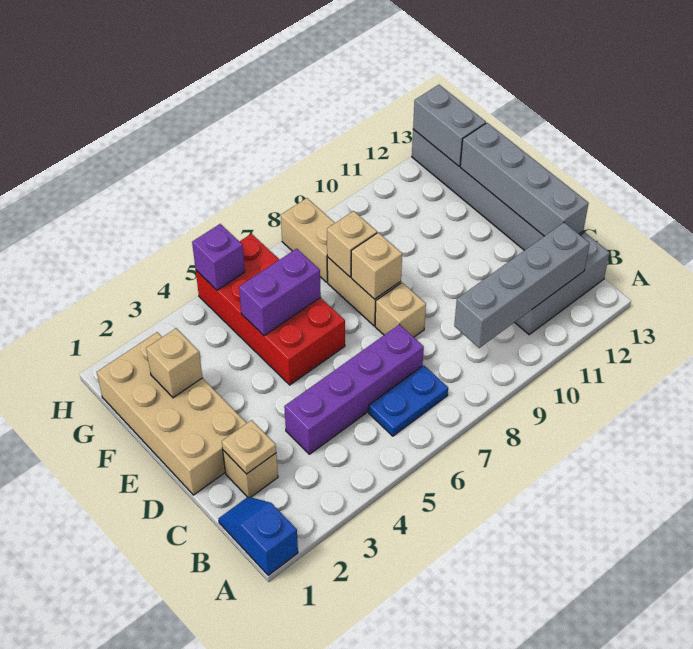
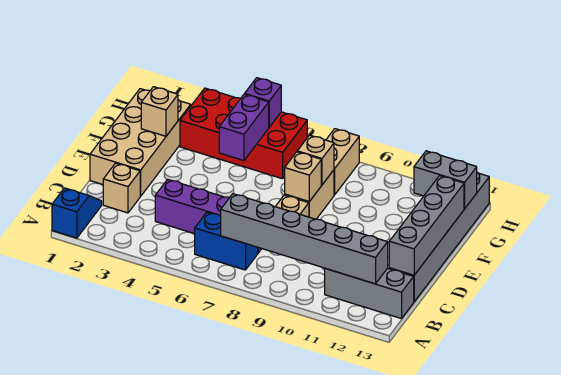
blue plate B6:B7 level 1 -> blue brick B6:B7 level 1
grey brick B9:B12 level 2 -> grey brick B7:B12 level 2
tan plate C2 level 2 -> none
red brick E5:H6 level 1 -> red brick G3:H6 level 1
purple brick F5:F6 level 2 -> purple brick F5:G5 level 2
grey brick G13:H13 level 2 -> grey brick G12:G13 level 2

